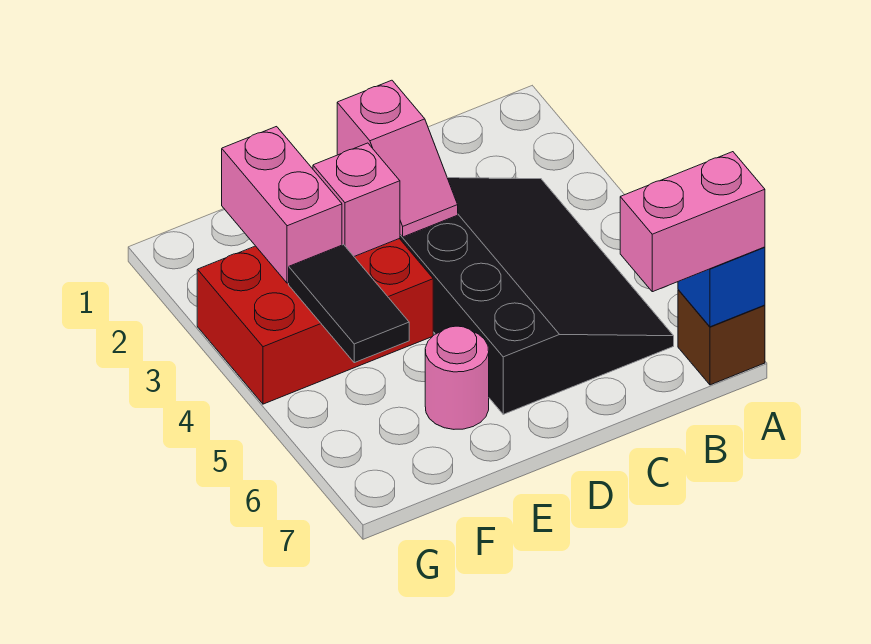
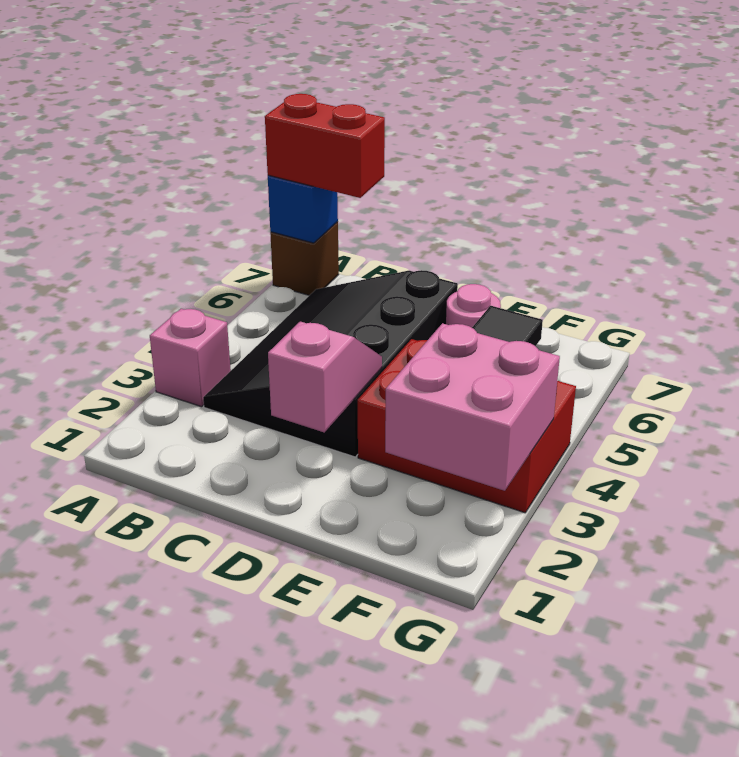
pink brick A7:B7 level 3 -> red brick A7:B7 level 3
pink brick E3 level 2 -> pink brick A3 level 1
pink brick F2:F3 level 2 -> pink brick F2:G3 level 2

